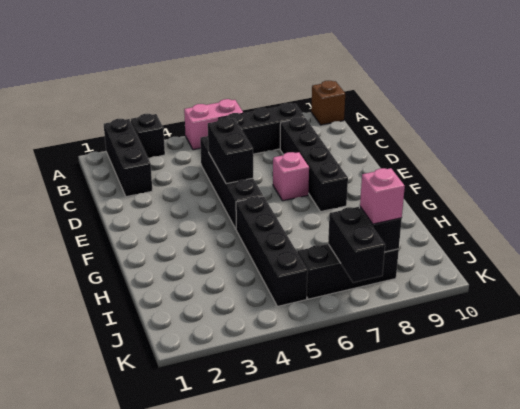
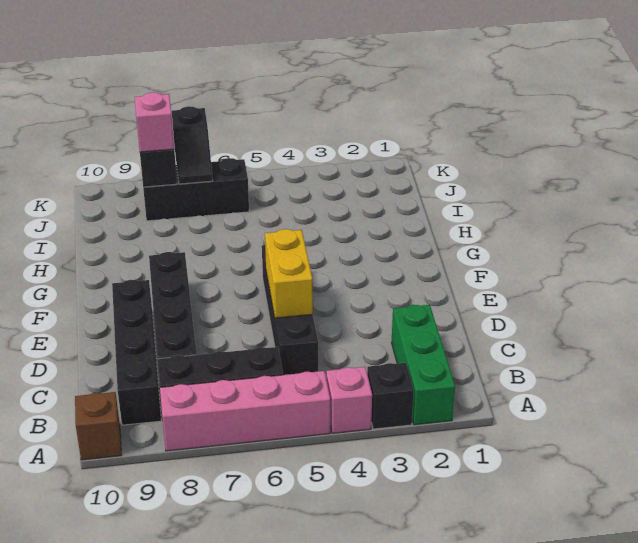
black brick A2:C2 level 1 -> green brick A2:C2 level 1
pink brick A5:A6 level 1 -> pink brick A5:A8 level 1
black brick D5:E5 level 2 -> yellow brick D5:E5 level 2
pink brick E7 level 1 -> pink brick A4 level 1
black brick G5:J5 level 1 -> black brick B9:E9 level 1
black brick J7:K7 level 2 -> black slope J7:K7 level 2 top K

